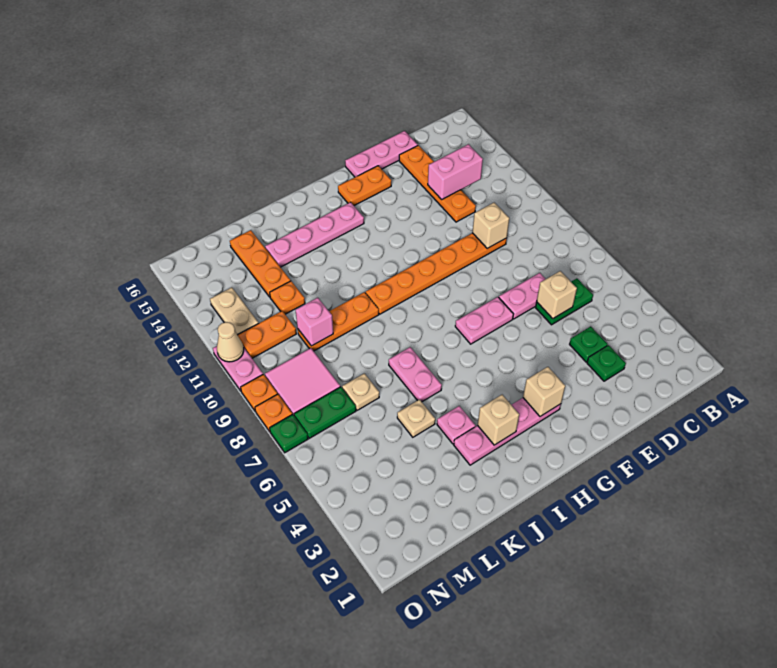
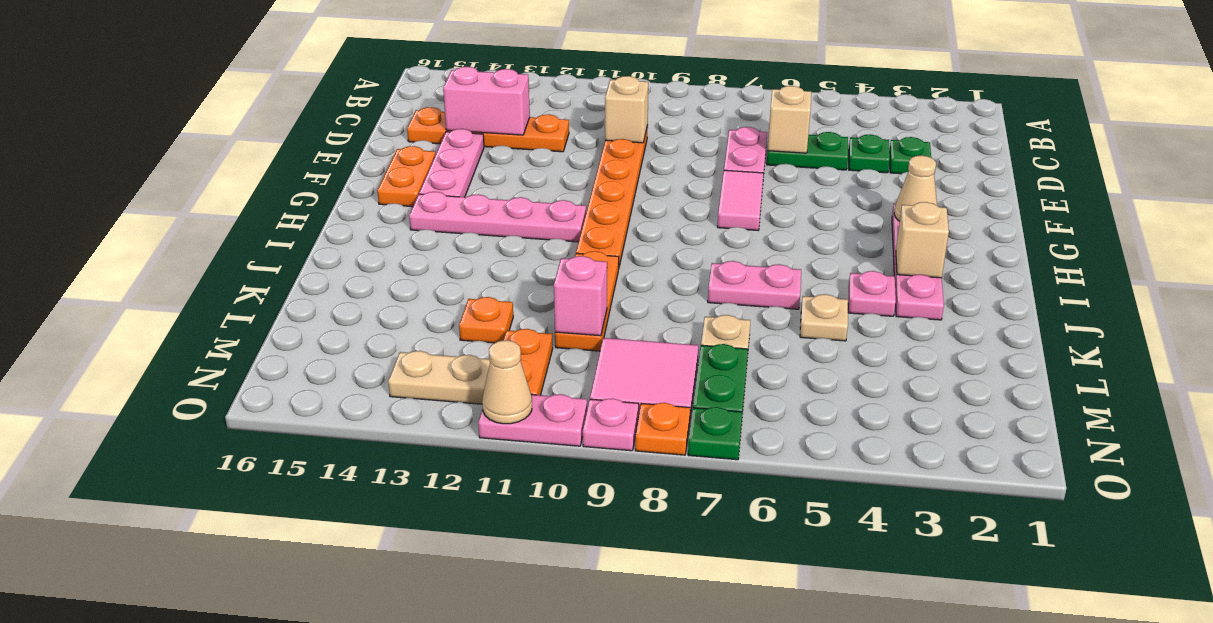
green plate C6:D6 level 1 -> green plate D5:D6 level 1
pink brick C13:D13 level 2 -> pink brick D13:D14 level 2
pink plate D16:F16 level 1 -> pink plate E14:G14 level 1
pink plate F7:G7 level 1 -> pink tile F7:G7 level 1
tan brick G3 level 2 -> tan cone G3 level 2
pink plate H14:K14 level 1 -> pink plate H11:H14 level 1
orange plate L13:L15 level 1 -> none
orange plate O9 level 1 -> pink plate O9 level 1

